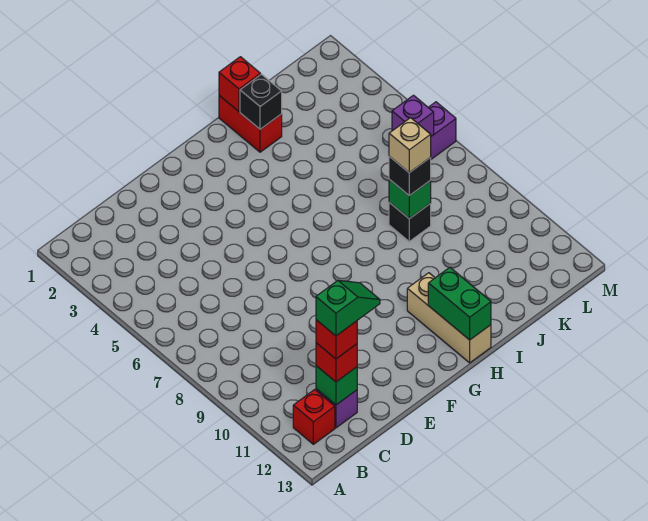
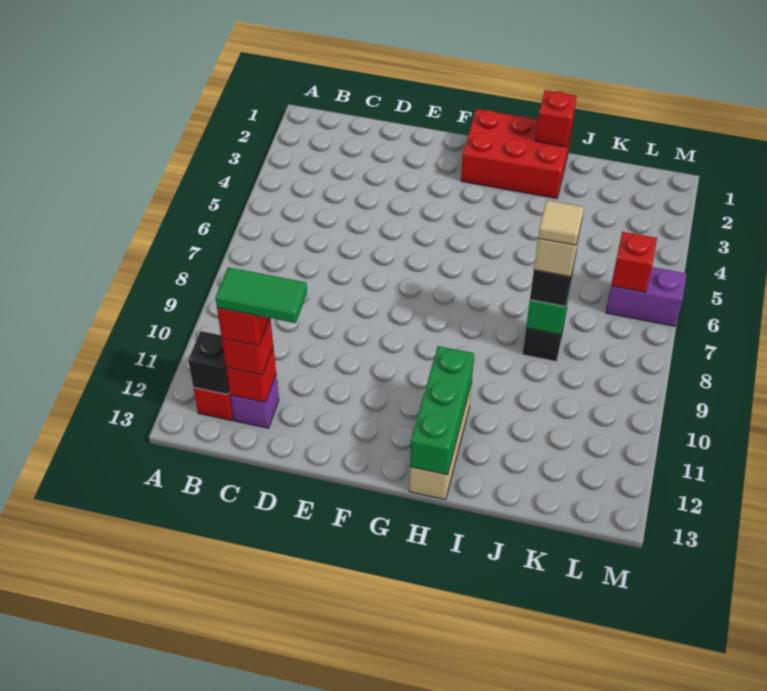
green brick C12 level 2 -> red brick C12 level 2
green slope C12:D12 level 5 top C -> green tile C12:D12 level 5
green brick H12:H13 level 2 -> green brick H11:H13 level 2
red brick I1:I2 level 1 -> red brick G1:I2 level 1
black brick I2 level 2 -> black brick B12 level 2
none -> tan tile J8 level 5
purple brick L6 level 2 -> red brick L6 level 2

